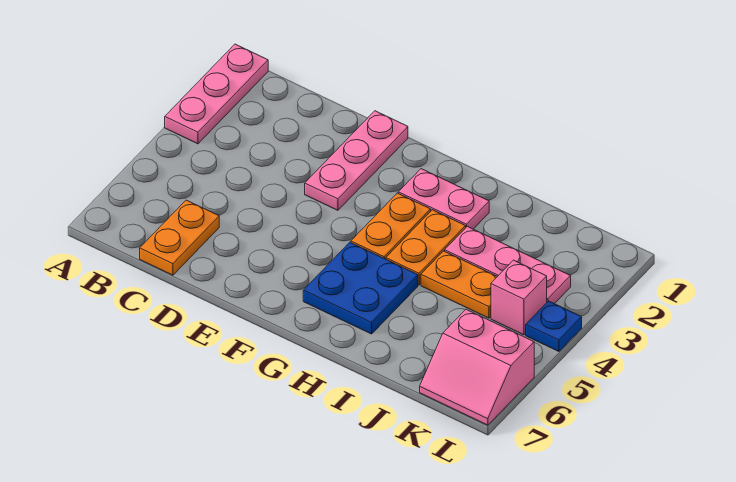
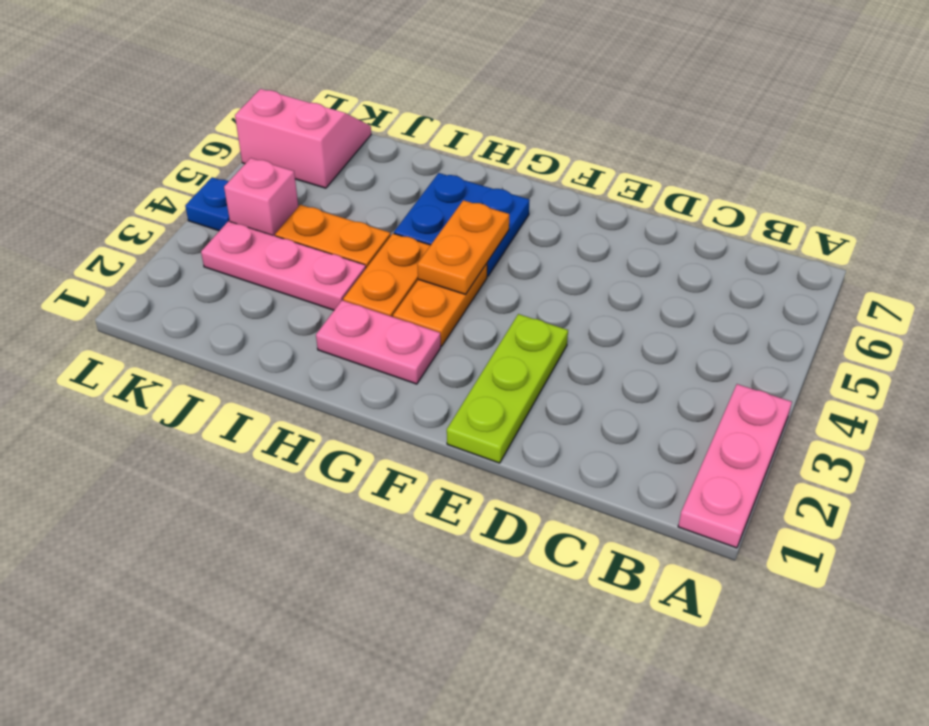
orange plate C6:C7 level 1 -> orange plate G4:G5 level 2
pink plate E1:E3 level 1 -> lime plate E1:E3 level 1

